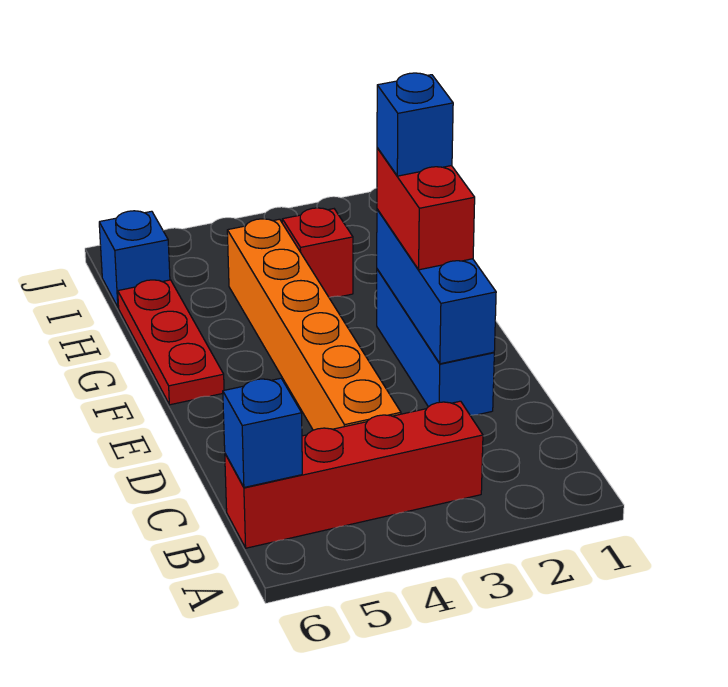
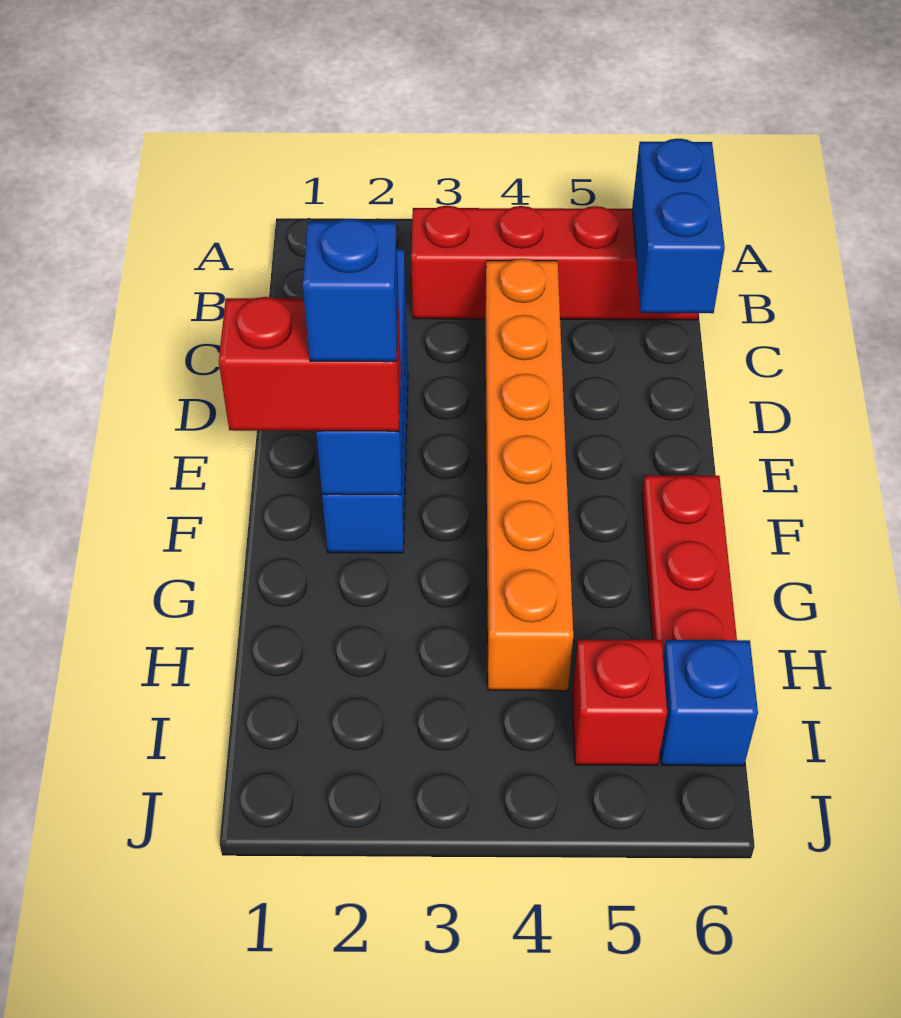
blue brick B6 level 2 -> blue brick B6:C6 level 2
red brick E2:F2 level 3 -> red brick F1:F2 level 3
red brick H3 level 1 -> red brick I5 level 1

